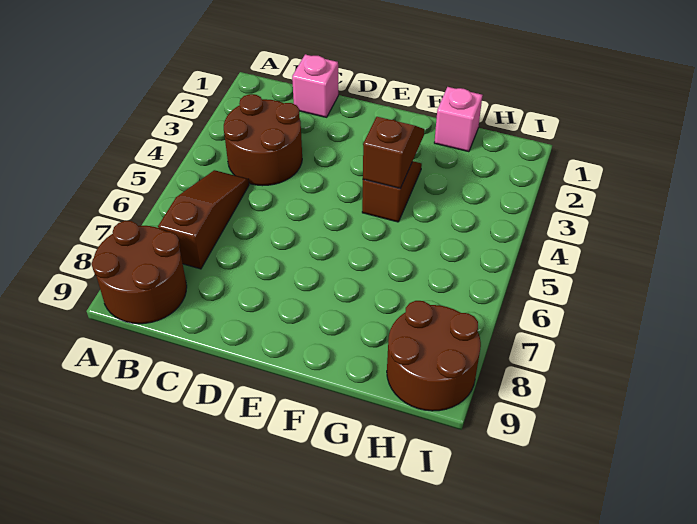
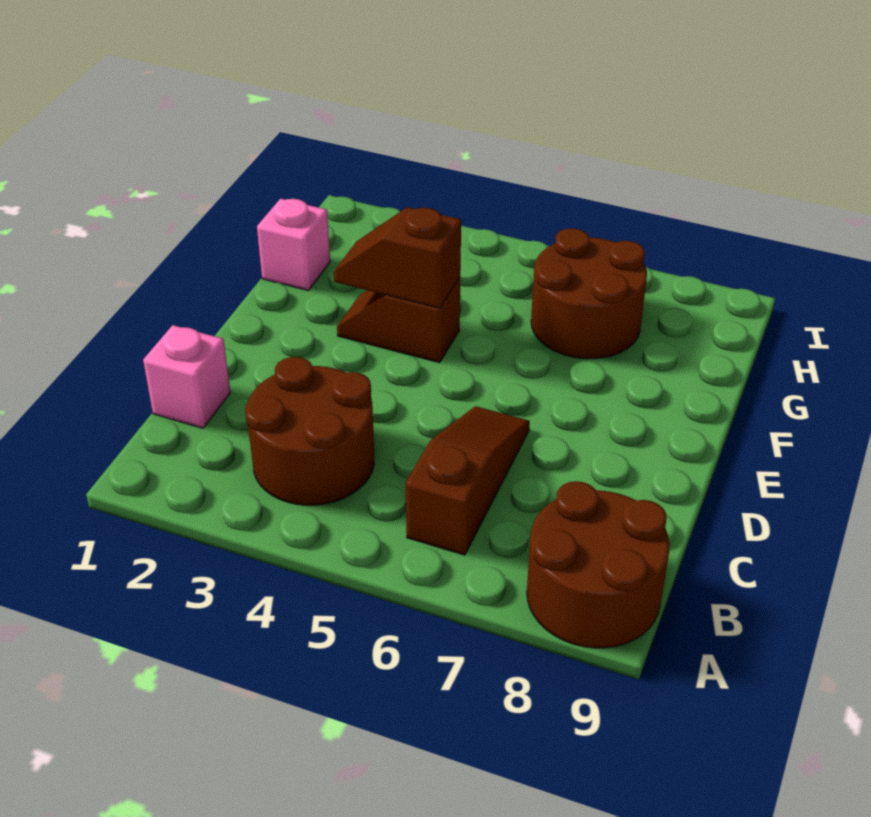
brown slope B5:B7 level 1 top 7 -> brown slope B6:D6 level 1 top B
brown round brick H8:I9 level 1 -> brown round brick G6:H7 level 1

